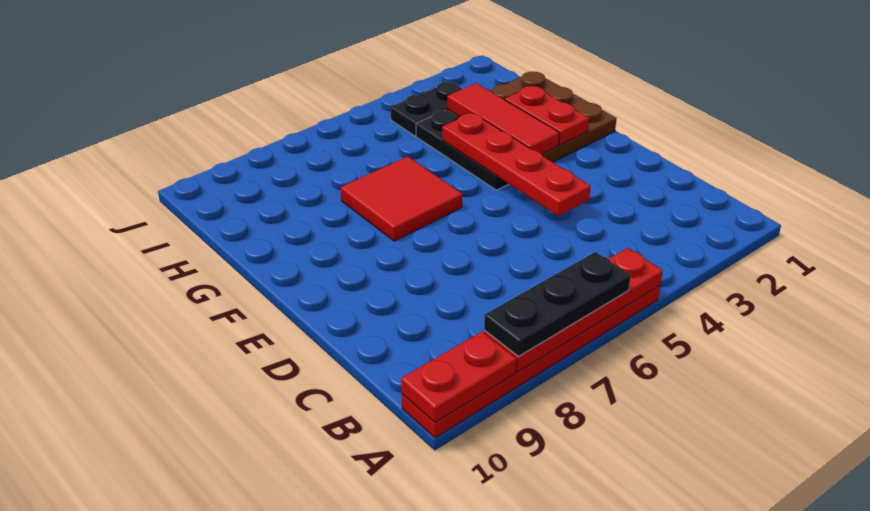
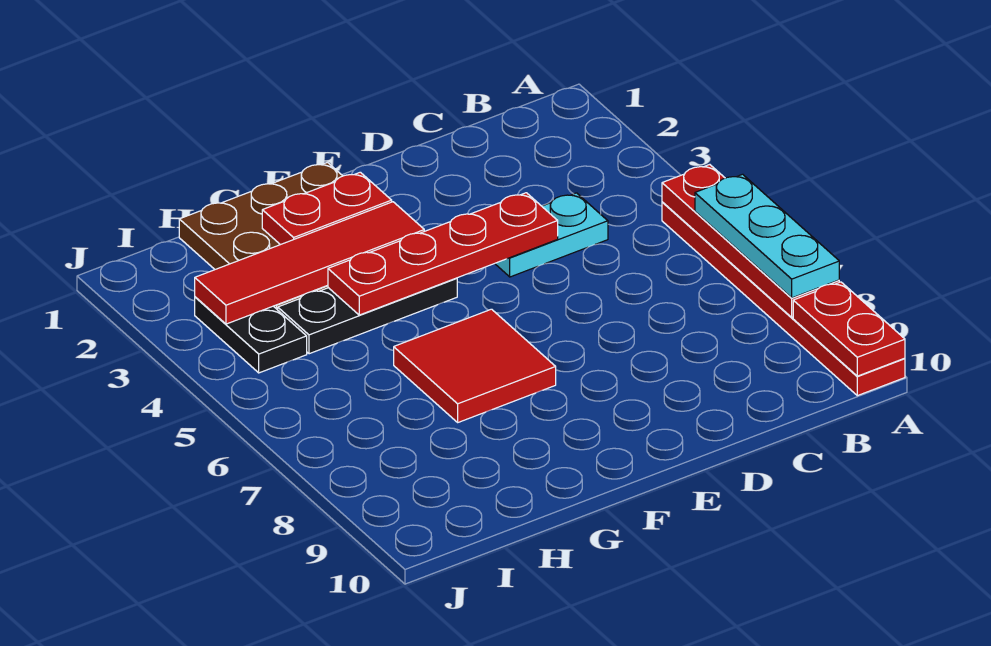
black plate A6:A8 level 3 -> cyan plate A6:A8 level 3
none -> cyan plate C4:D4 level 1
red tile F3:H3 level 2 -> red tile F3:I3 level 2

